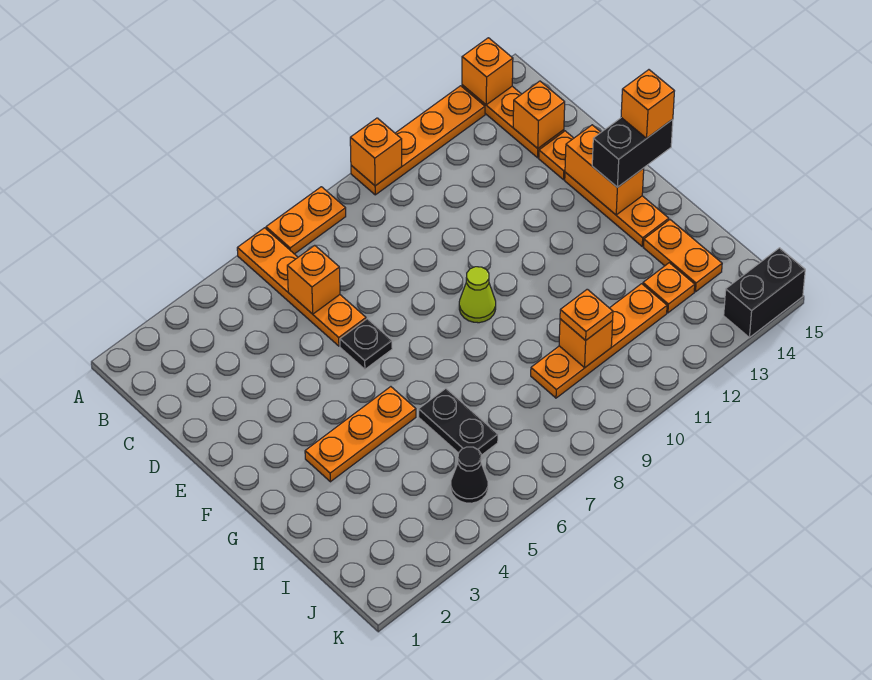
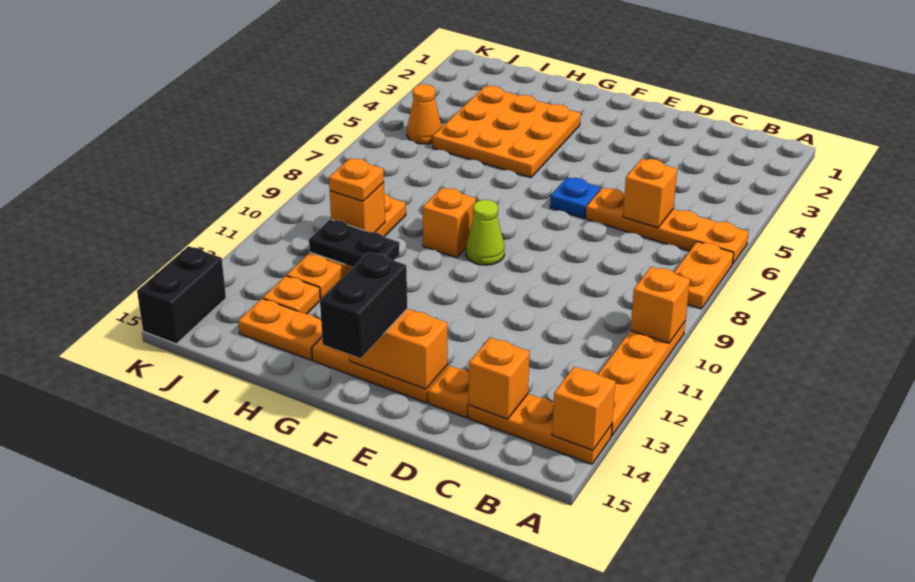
black plate E6 level 1 -> blue plate E6 level 1
orange brick F15 level 4 -> orange brick G9 level 1
orange plate G3:G5 level 1 -> orange plate G3:I5 level 1
black plate H6:I6 level 1 -> black plate H11:I11 level 2
black cone J5 level 1 -> orange cone J5 level 1

